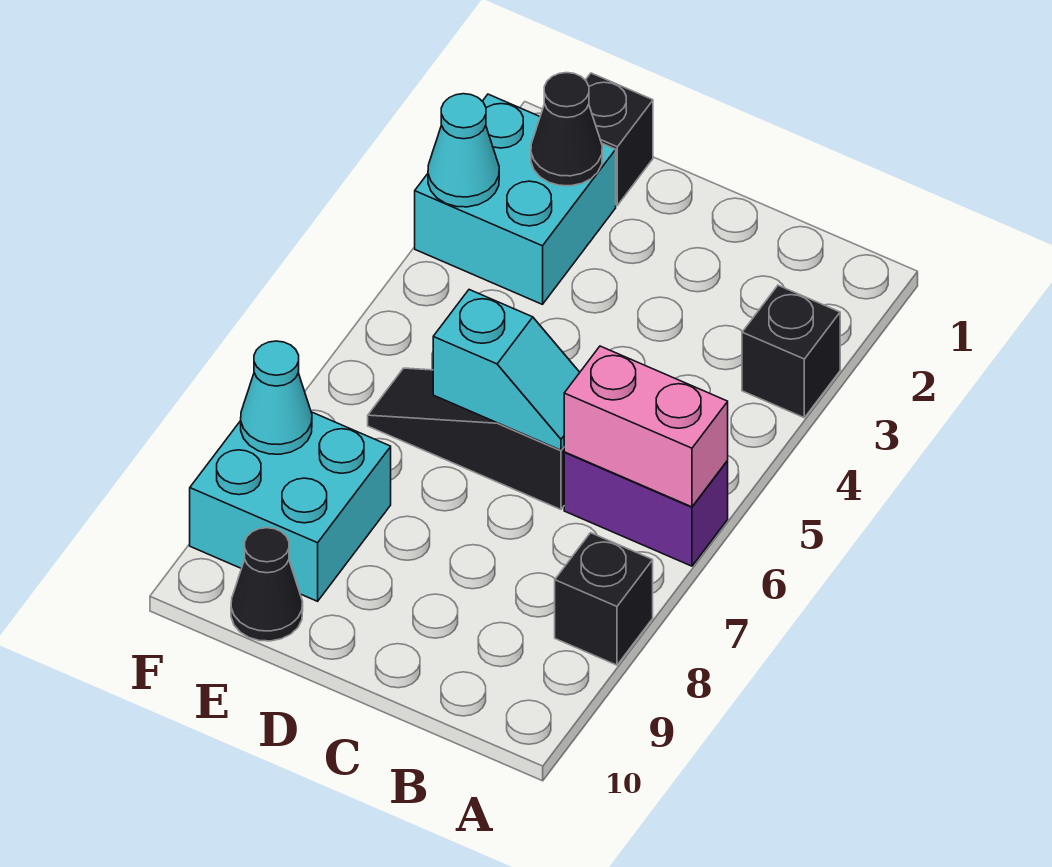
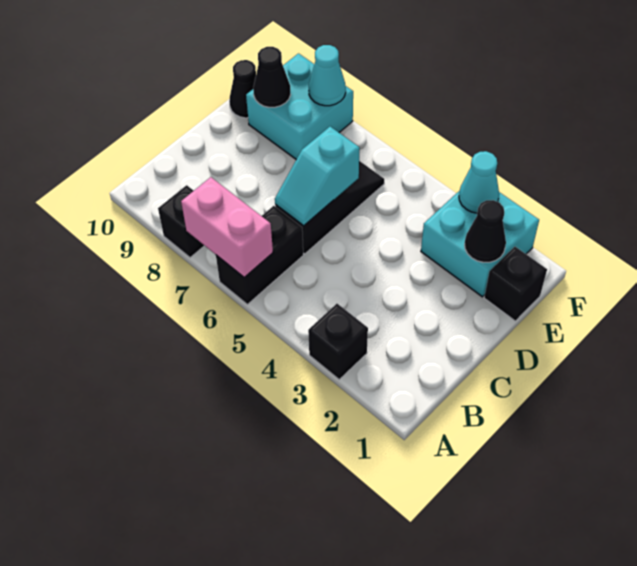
purple brick A6:B6 level 1 -> black brick A6:B6 level 1
pink brick A6:B6 level 2 -> pink brick A6:A7 level 2
none -> black cone E9 level 2

